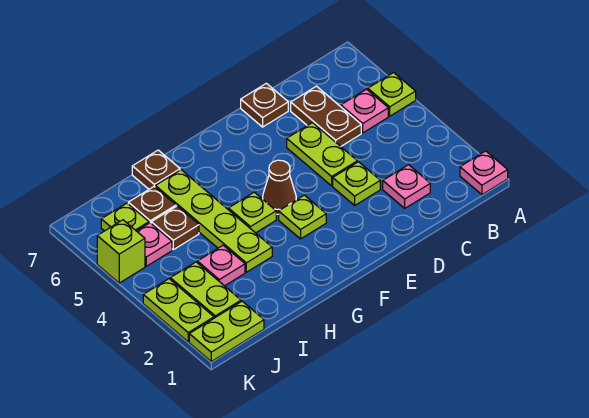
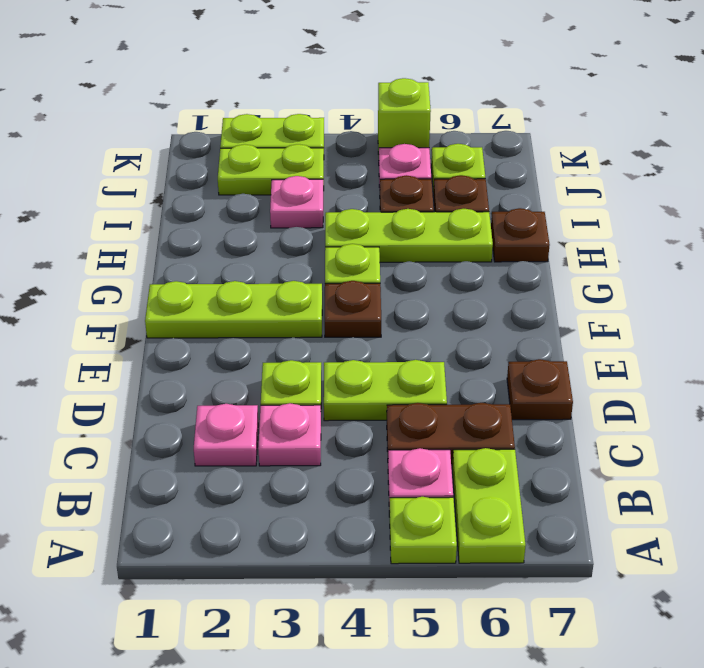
pink plate A1 level 1 -> pink plate C3 level 1
lime plate F3 level 1 -> lime plate F1:F3 level 1
brown cone F4 level 1 -> brown plate F4 level 1
lime plate H3:H6 level 1 -> lime plate H4:H6 level 1
lime plate J1:K1 level 1 -> lime plate A6:B6 level 1

